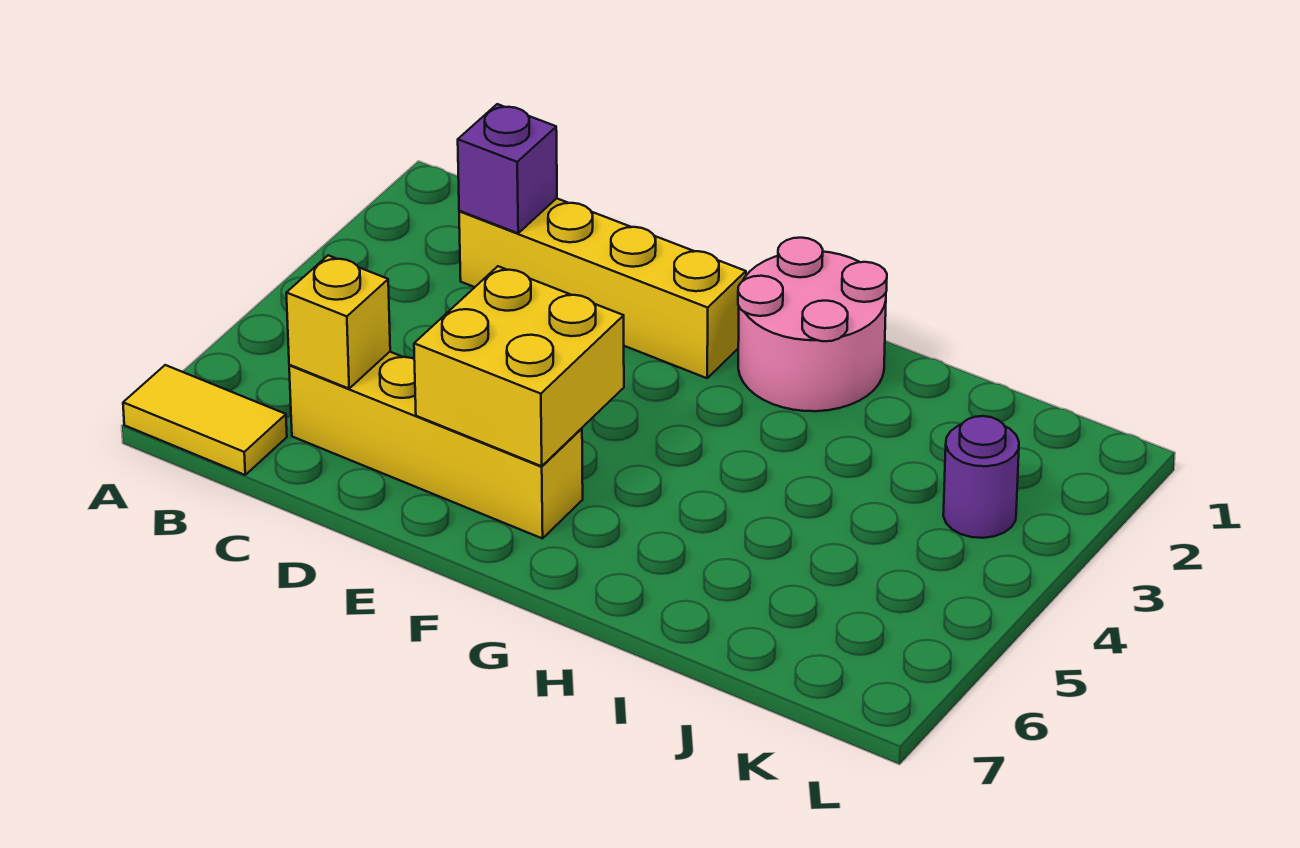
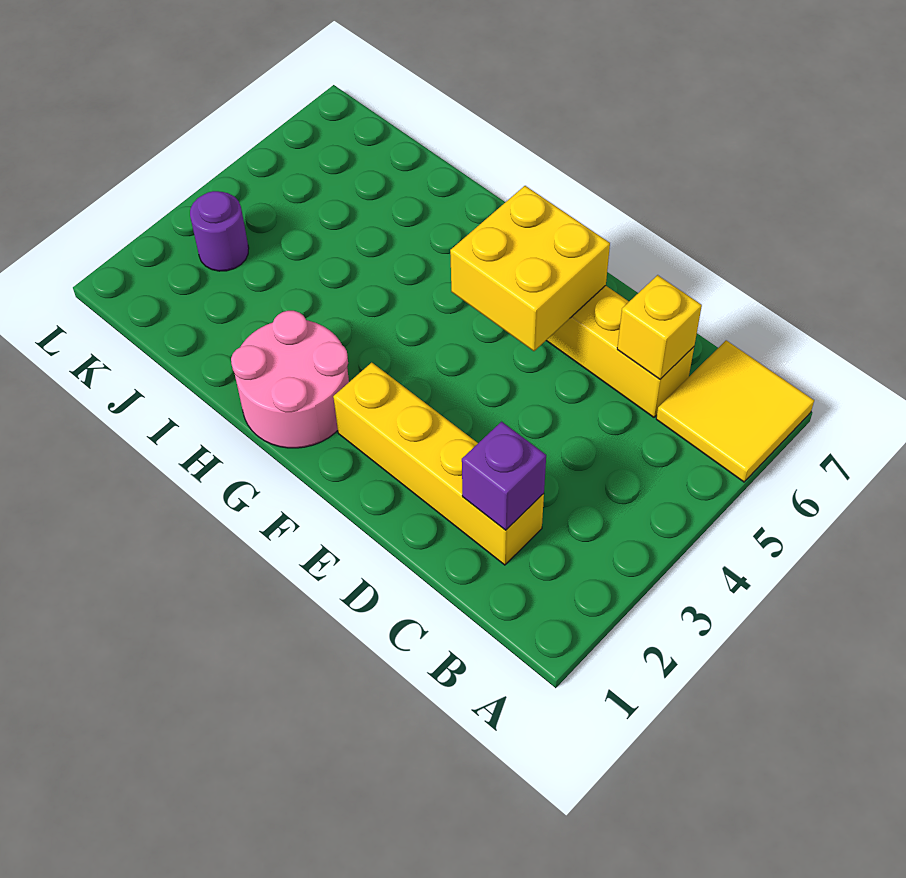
yellow tile A7:B7 level 1 -> yellow tile A6:B7 level 1

